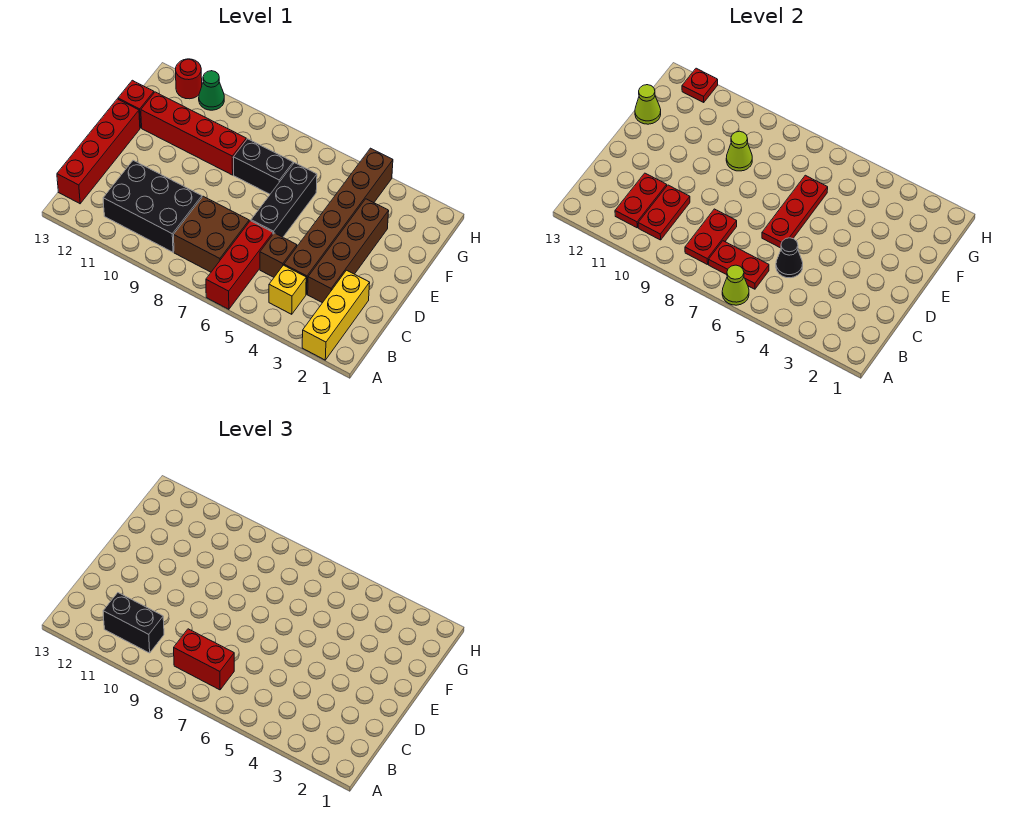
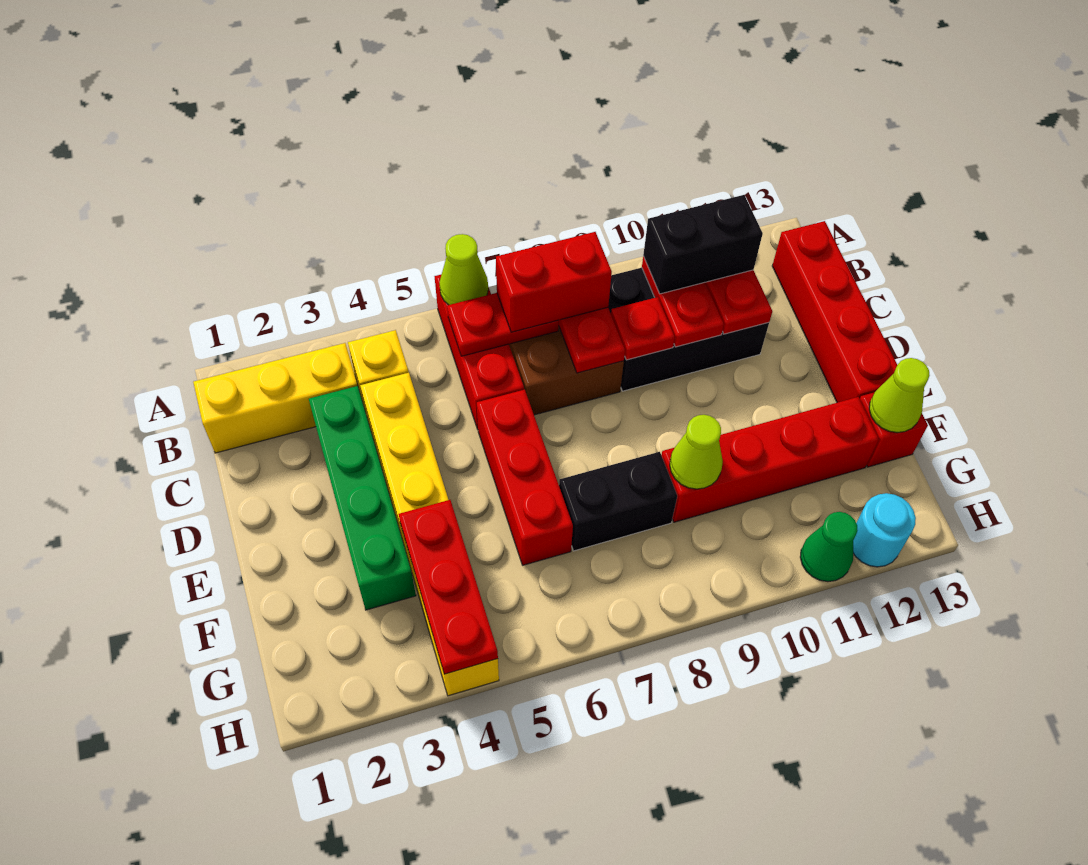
yellow brick A2:C2 level 1 -> yellow brick B1:B3 level 1
brown brick C3:F3 level 1 -> green brick C3:F3 level 1
brown brick C4:H4 level 1 -> yellow brick C4:H4 level 1
brown brick C5 level 1 -> none
black cone C5 level 2 -> none
black brick D6:F6 level 1 -> red brick D6:F6 level 1
red plate D6:F6 level 2 -> red plate F4:H4 level 2
red round brick H12 level 1 -> cyan round brick H12 level 1
red plate H12 level 2 -> red plate C9 level 2

